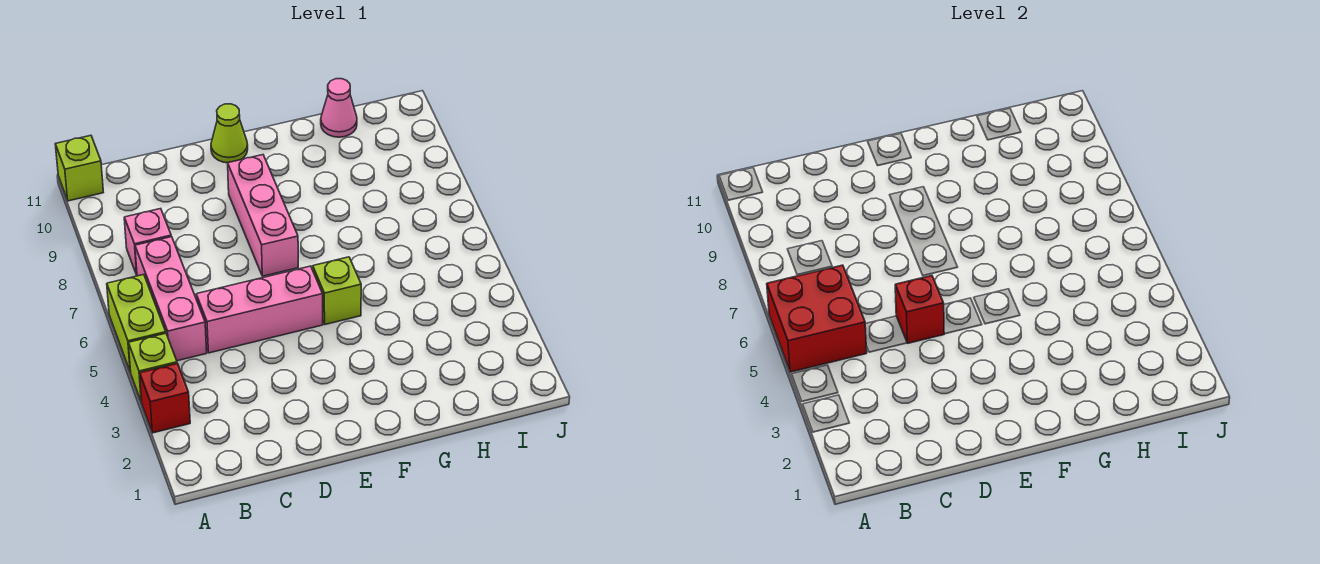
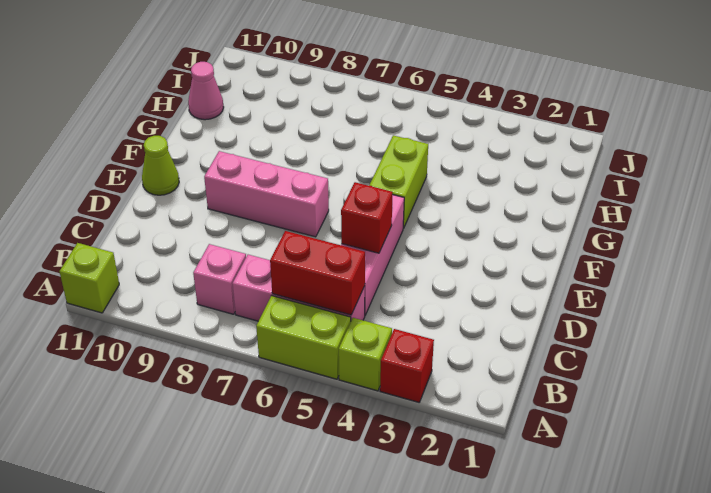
red brick A5:B6 level 2 -> red brick B5:B6 level 2
lime brick F5 level 1 -> lime brick F5:G5 level 1

